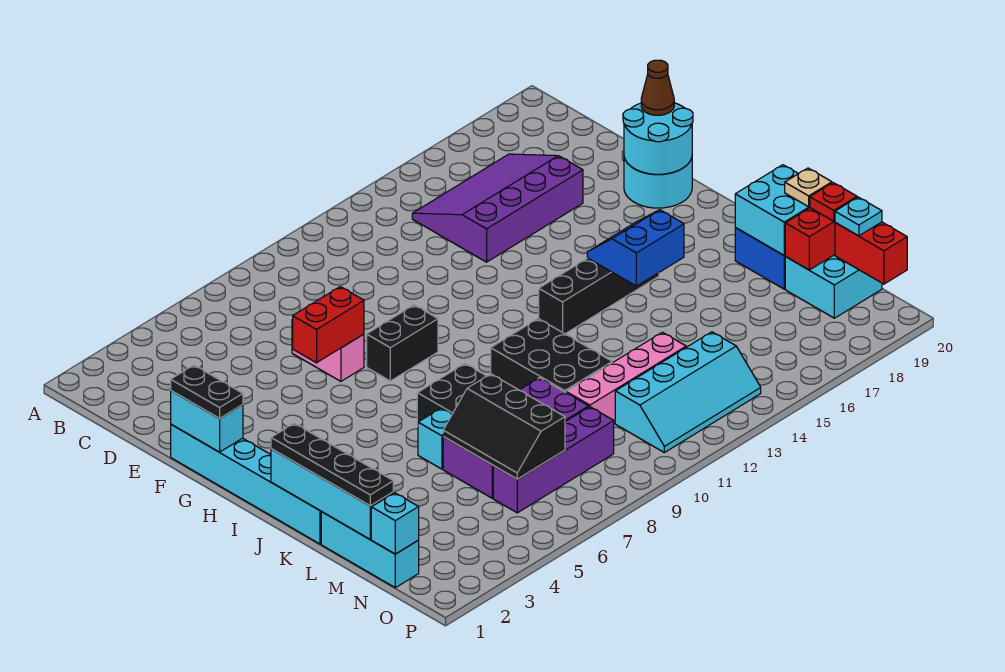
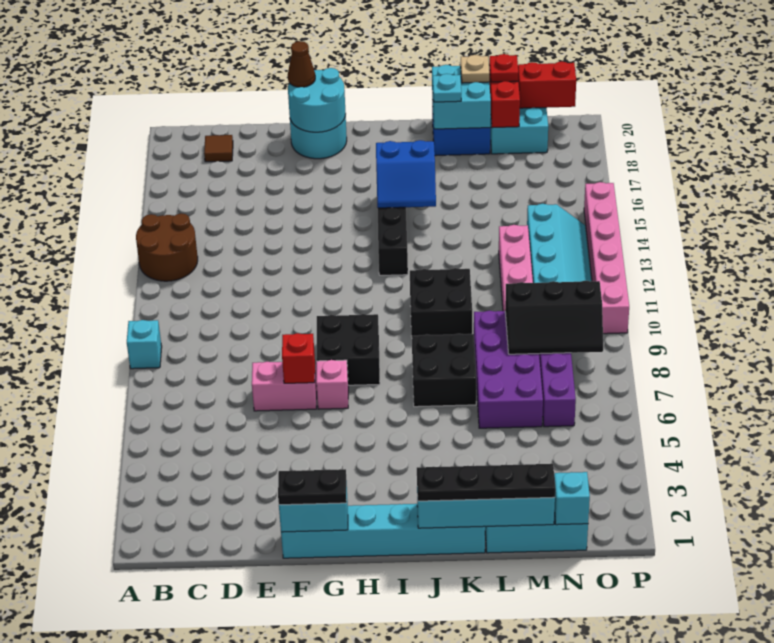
none -> brown round brick A13:B14 level 1
purple slope C14:E17 level 1 top E -> none
none -> brown tile C19 level 1
red brick F6:F7 level 2 -> red brick F7 level 2
none -> pink brick G7 level 1
black brick G8:G9 level 1 -> black brick G8:H9 level 1
blue slope I15:J16 level 2 top J -> blue slope I15:J16 level 2 top 16
black brick J10:L11 level 1 -> black brick J10:K11 level 1
cyan brick K6 level 1 -> cyan brick A9 level 1
black slope L6:N7 level 2 top 7 -> black slope M8:O9 level 2 top 9
cyan plate N20 level 3 -> cyan plate K19 level 3
none -> pink brick P10:P15 level 1

